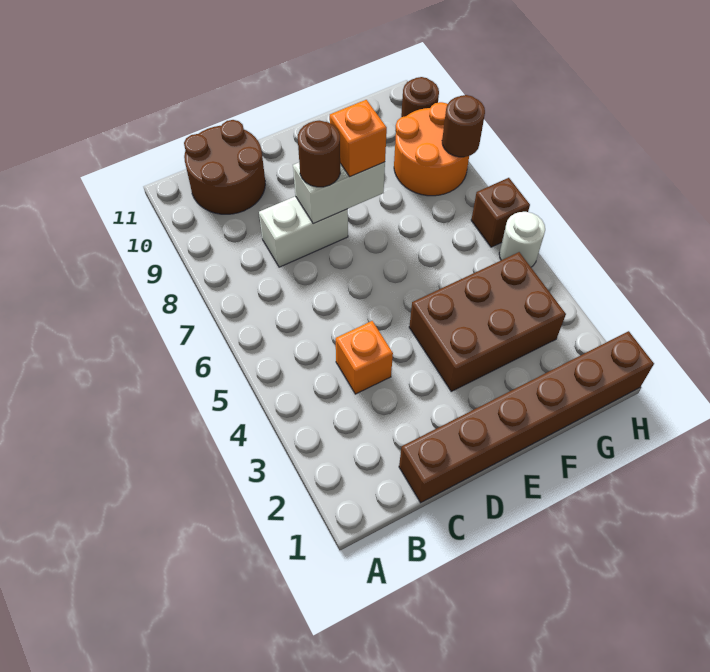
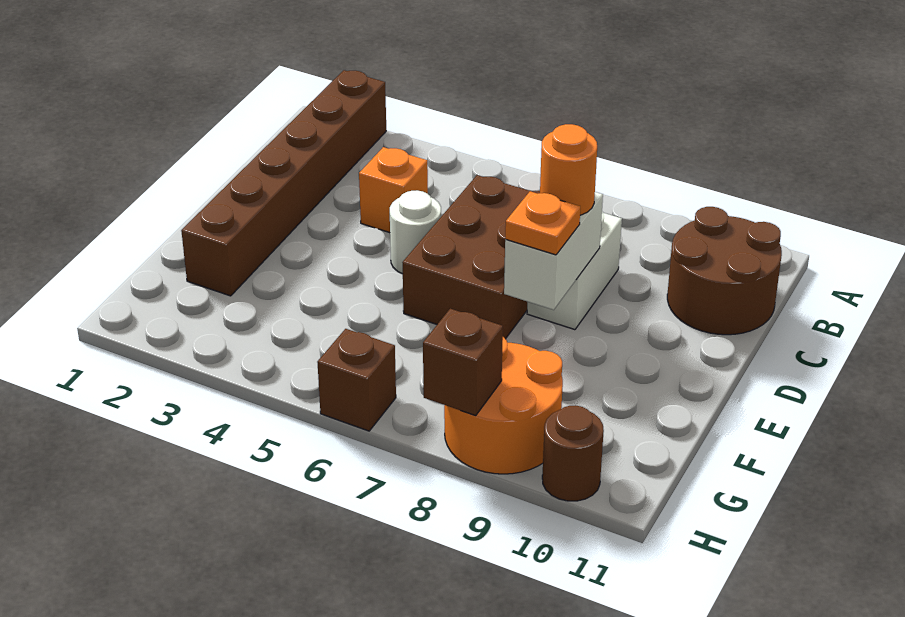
brown brick C1:H1 level 1 -> brown brick A2:F2 level 1
brown round brick D8 level 3 -> orange round brick D8 level 3
brown brick E3:G4 level 1 -> brown brick C6:E7 level 1
orange brick E8 level 3 -> orange plate E8 level 3
white round brick H5 level 1 -> white round brick D5 level 1
brown round brick H8 level 2 -> brown brick H8 level 2

